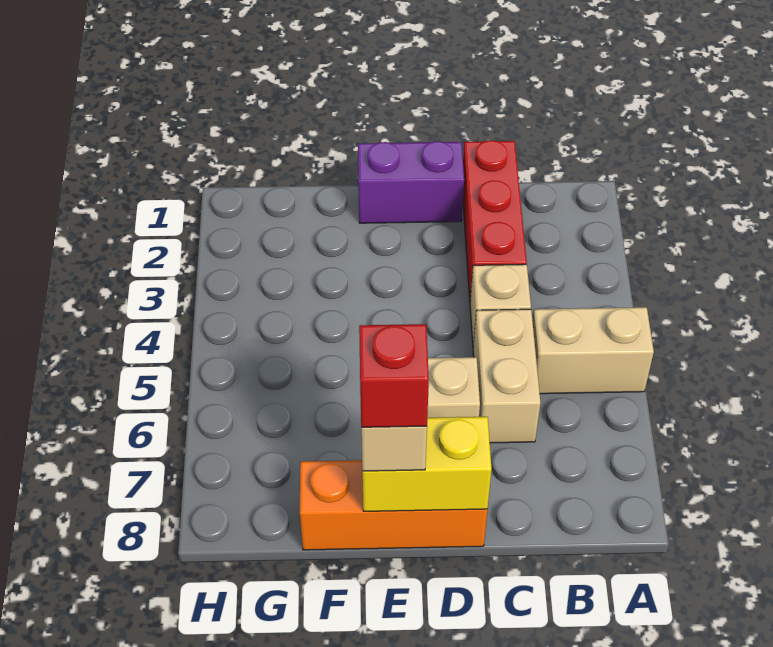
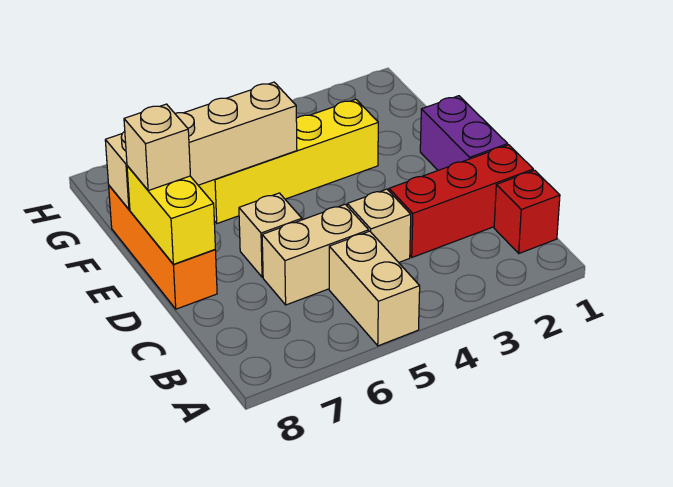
red brick E8 level 4 -> red brick B1 level 1
none -> yellow brick F3:F6 level 1
none -> tan brick F5:F8 level 2

